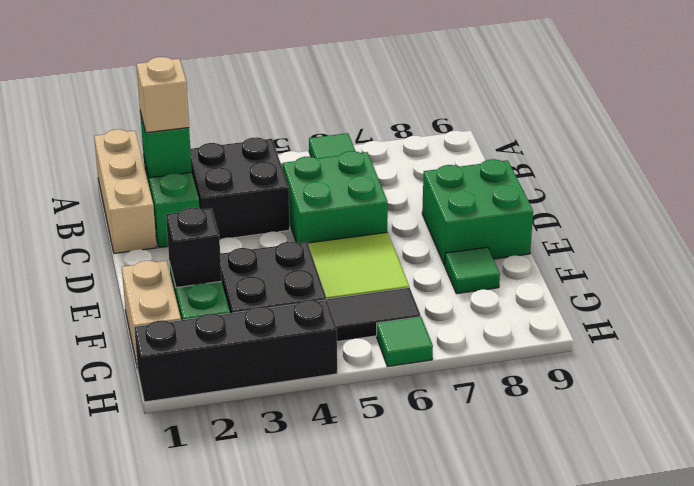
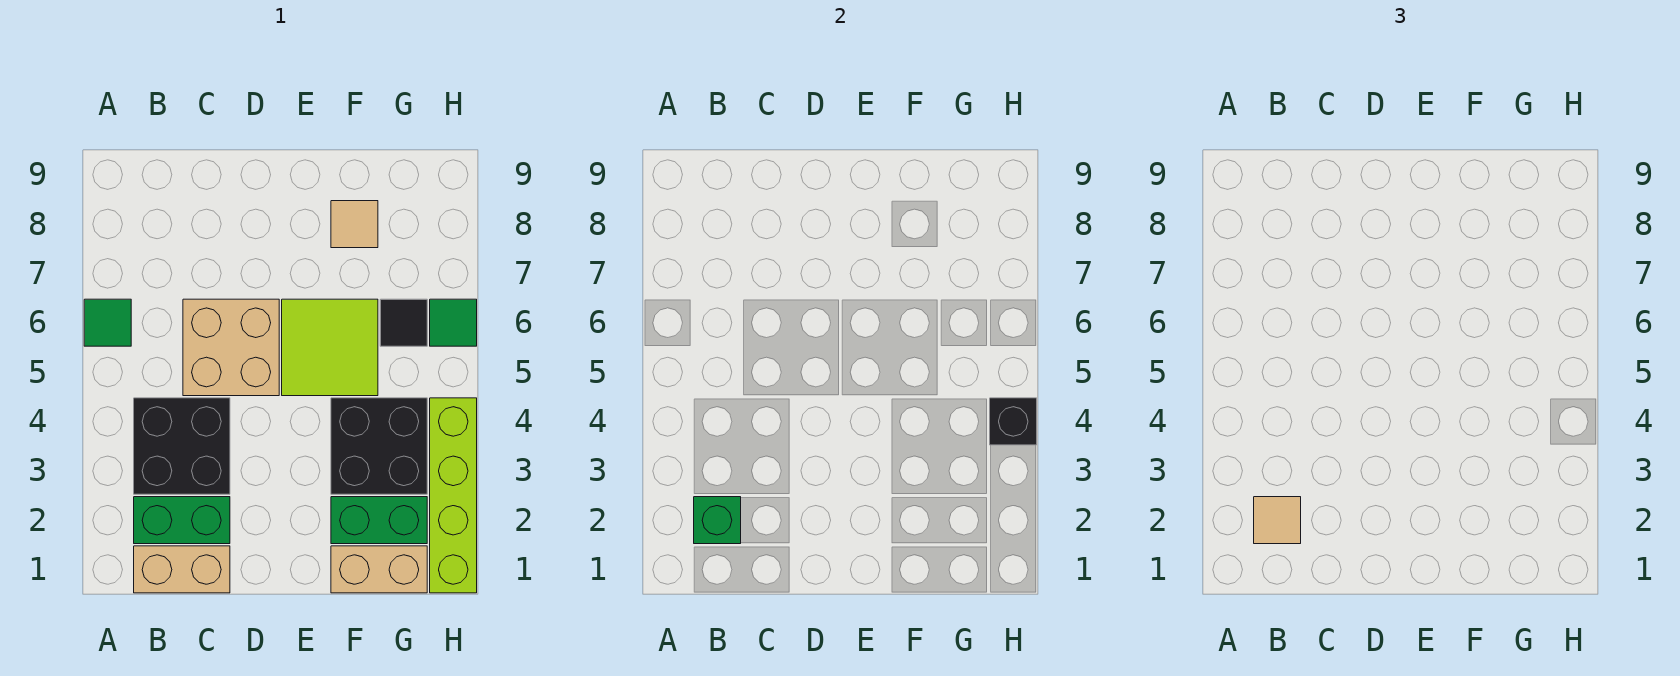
tan brick A1:C1 level 1 -> tan brick B1:C1 level 1
tan brick B2 level 3 -> tan tile B2 level 3
green brick C5:D6 level 1 -> tan brick C5:D6 level 1
green brick D8:E9 level 1 -> none
black brick F2 level 2 -> black brick H4 level 2
green tile F8 level 1 -> tan tile F8 level 1
black tile G5:G6 level 1 -> black tile G6 level 1
black brick H1:H4 level 1 -> lime brick H1:H4 level 1

